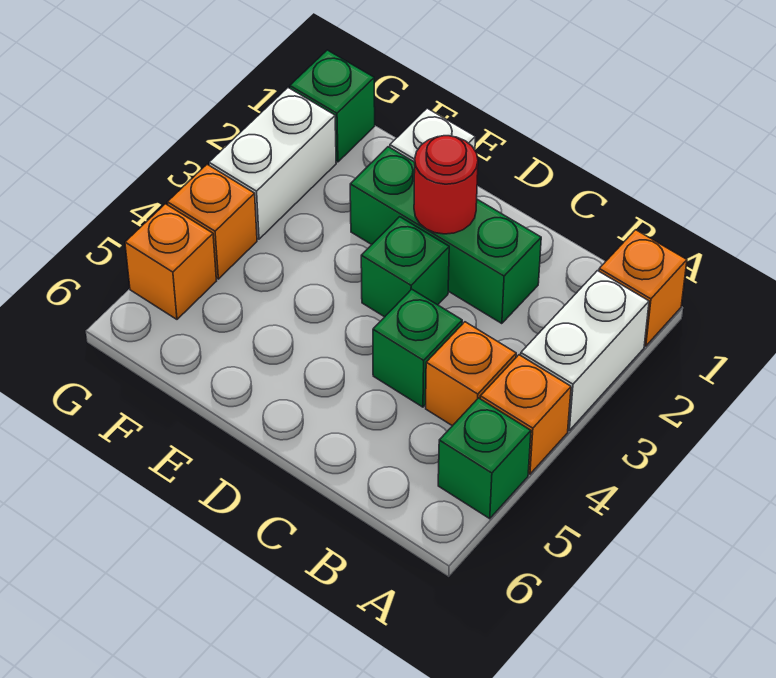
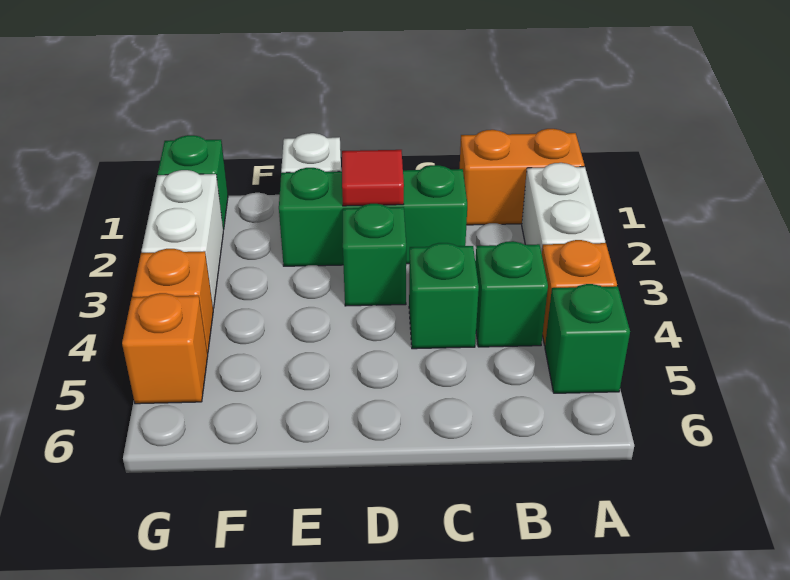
orange brick A1 level 1 -> orange brick A1:B1 level 1
orange brick B4 level 1 -> green brick B4 level 1
red round brick D2 level 2 -> red tile D2 level 2

